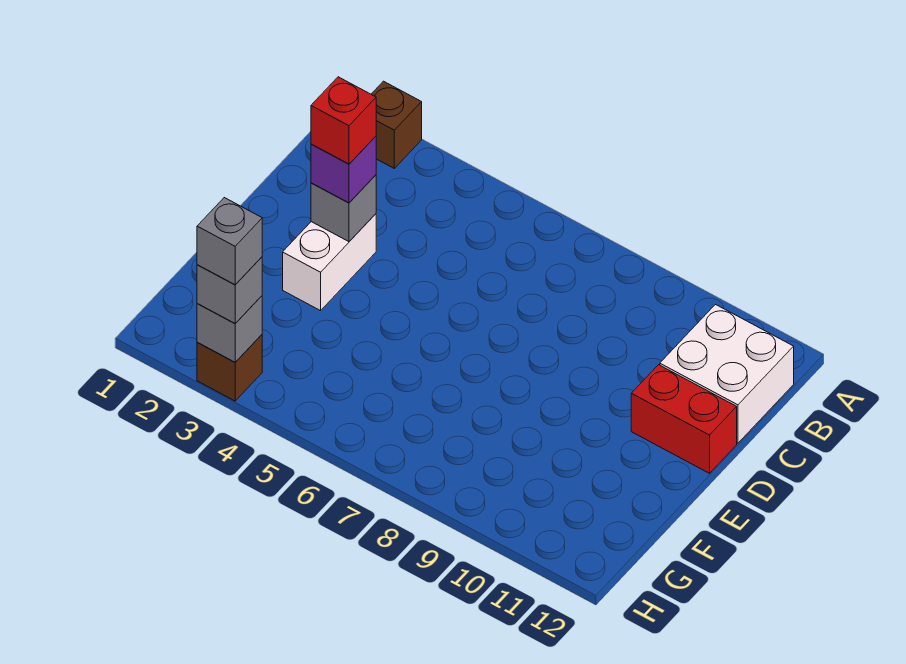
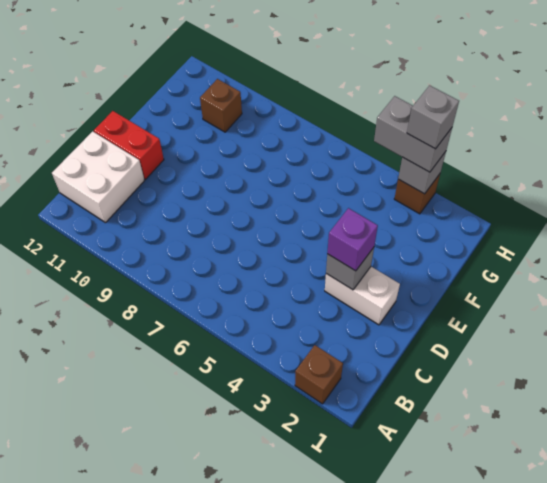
white brick D3:E3 level 1 -> white brick D2:D3 level 1
red brick D3 level 4 -> none
none -> brown brick G10 level 1
grey brick H3 level 3 -> grey brick H3:H4 level 3

